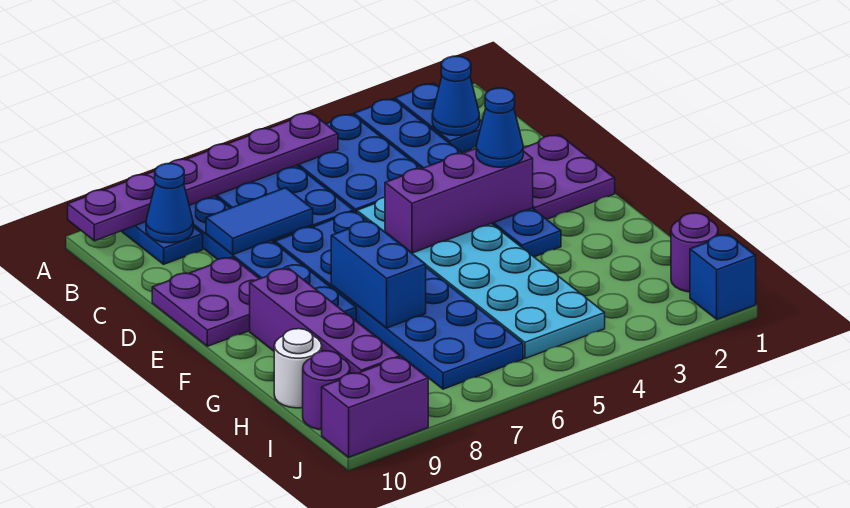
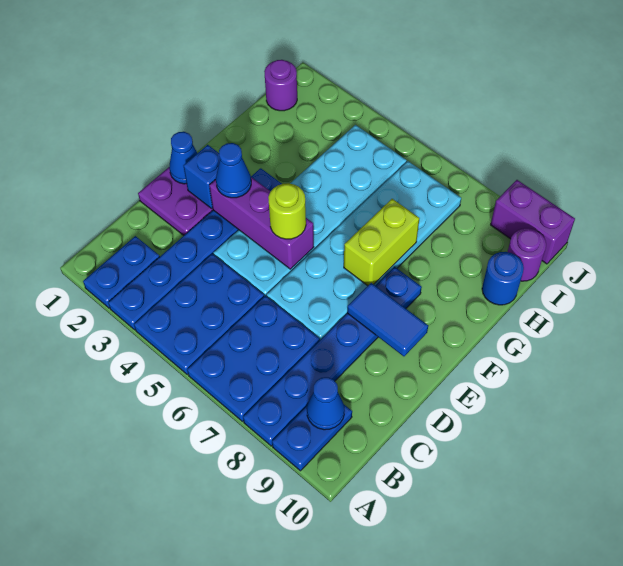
purple plate A5:A10 level 2 -> none
blue cone B2 level 2 -> blue cone E1 level 2
blue tile C7:C8 level 2 -> blue tile E8:E9 level 2
blue plate D6:I7 level 1 -> cyan plate D6:I7 level 1
purple plate D9:E10 level 1 -> none
none -> lime round brick E5 level 3
blue brick F7:G7 level 2 -> lime brick F7:G7 level 2
purple brick F9:I9 level 1 -> none
white round brick H10 level 1 -> blue round brick H10 level 1
blue brick J1 level 1 -> blue brick E2 level 2

